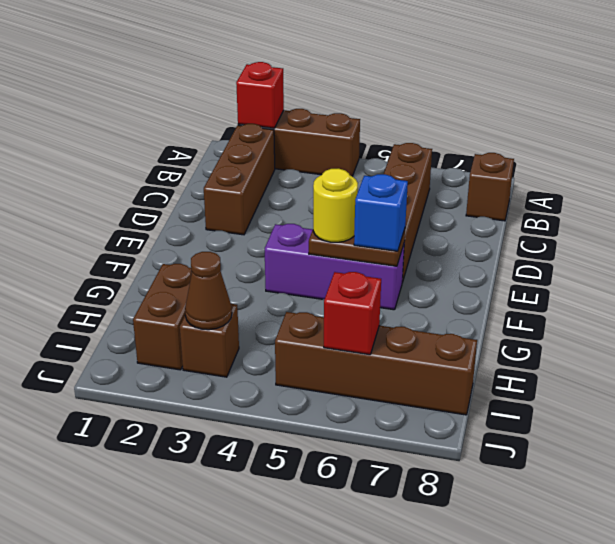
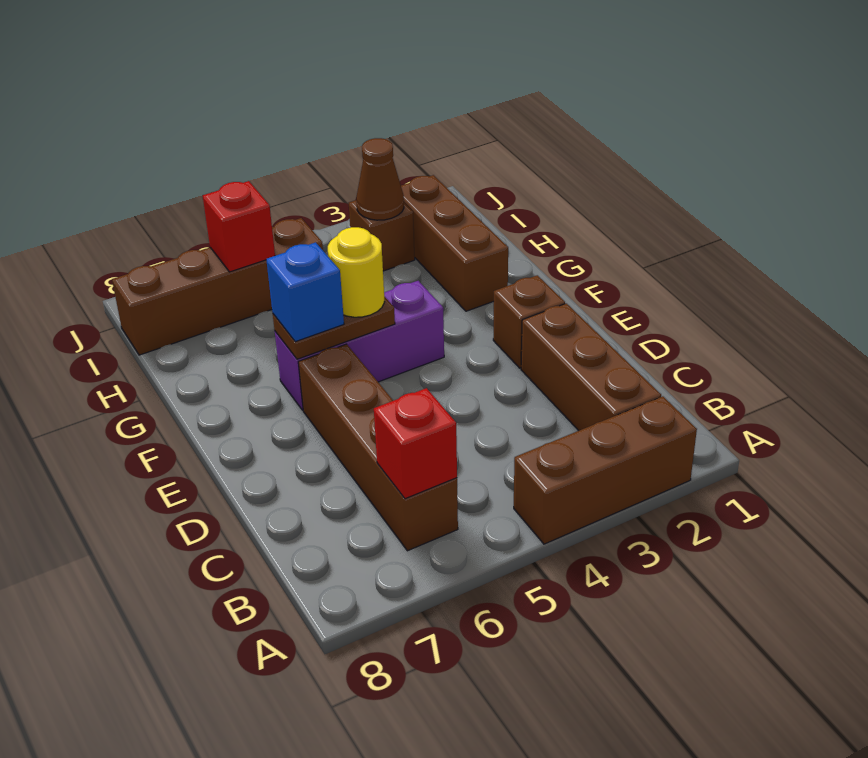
red brick A2 level 2 -> red brick B6 level 2
brown brick B8 level 1 -> brown brick E2 level 1
brown brick H2:I2 level 1 -> brown brick G2:I2 level 1

